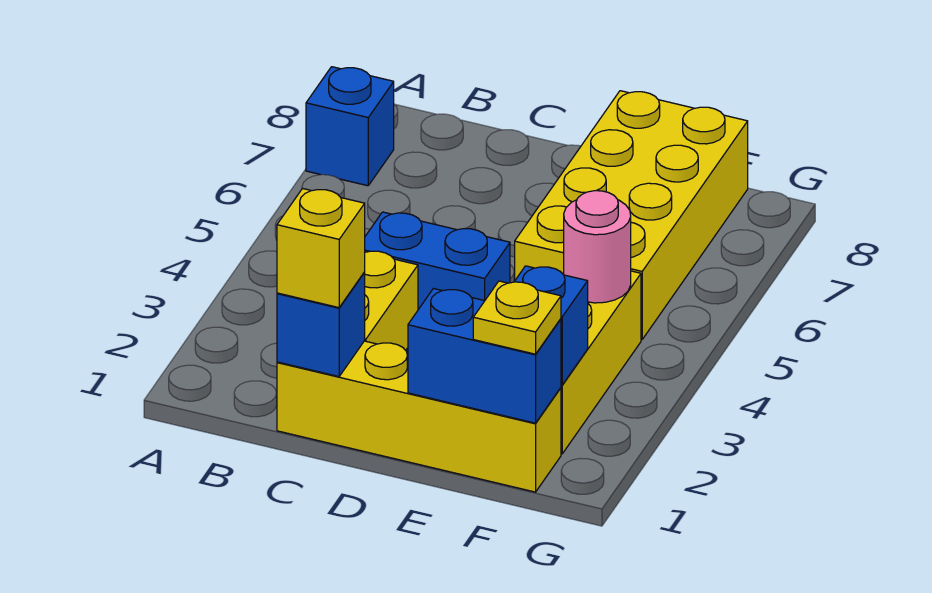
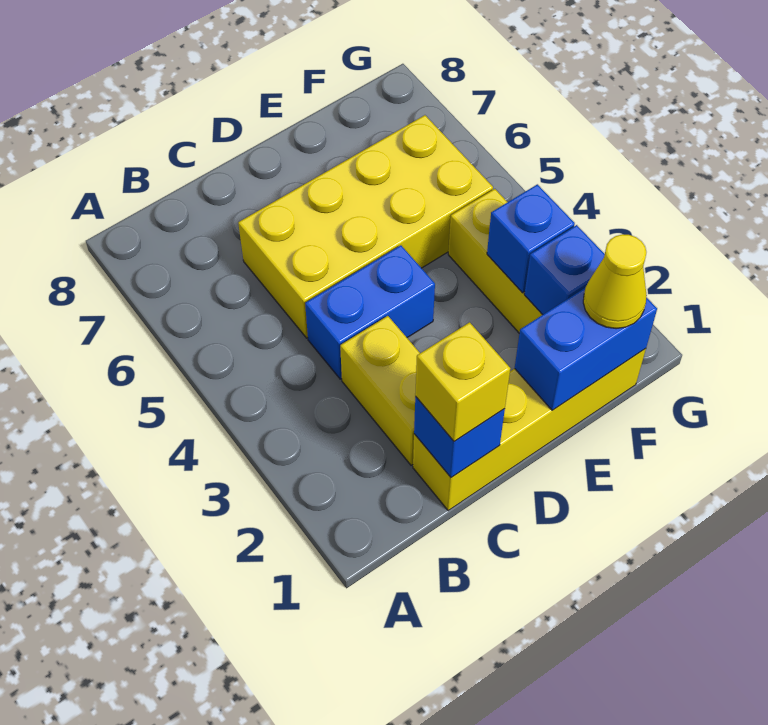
blue brick A7 level 1 -> blue brick F3 level 2
yellow brick E5:F8 level 1 -> yellow brick C5:F6 level 1
yellow plate F1 level 3 -> yellow cone F1 level 3
pink round brick F4 level 2 -> none

